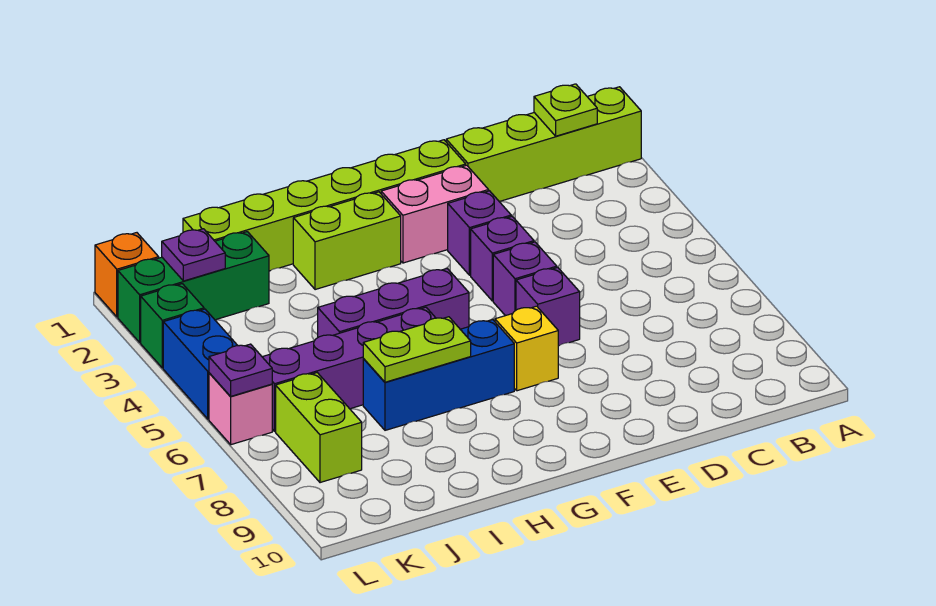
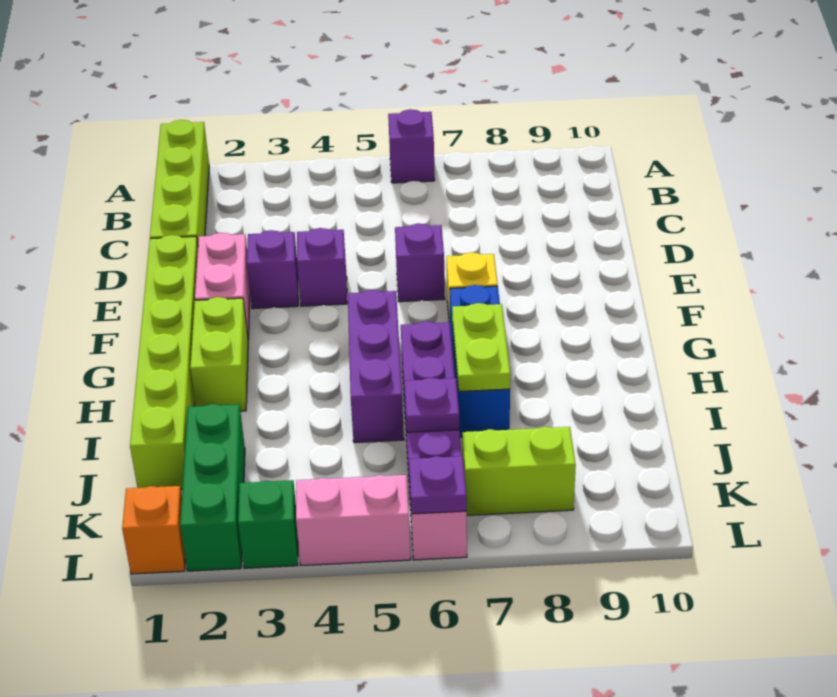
lime plate B1 level 2 -> none
purple brick E5 level 1 -> purple brick A6 level 1
purple plate K2 level 2 -> purple plate J6 level 2
blue brick L4:L5 level 1 -> pink brick L4:L5 level 1

